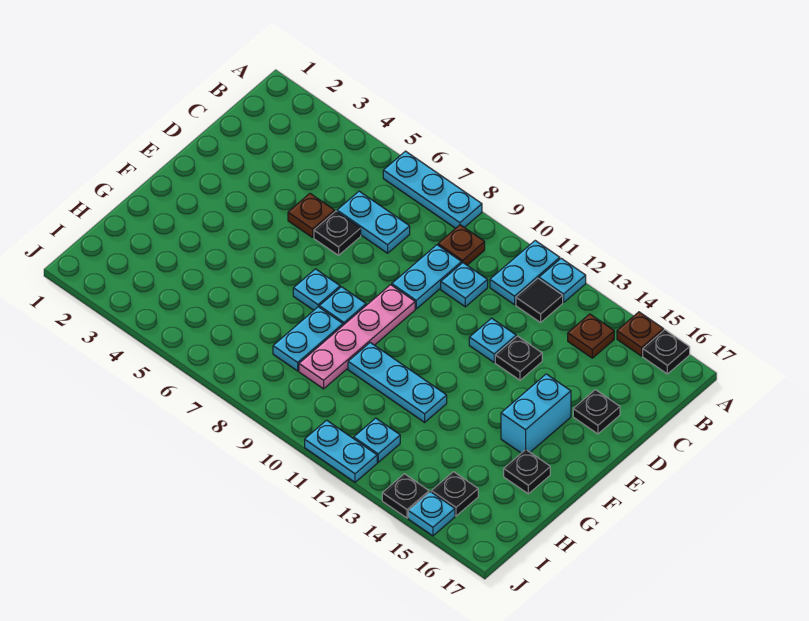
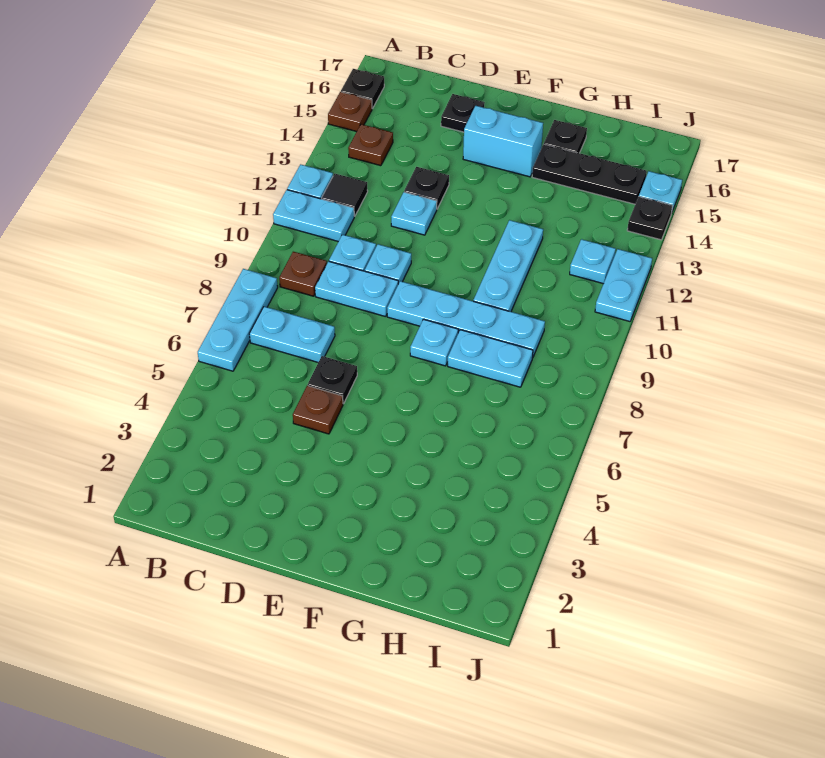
cyan plate C6:C7 level 1 -> cyan plate B7:C7 level 1
pink plate E9:H9 level 1 -> cyan plate E9:H9 level 1
cyan plate F7 level 1 -> cyan plate D10 level 1
black plate I15 level 1 -> black plate G15:I15 level 1

